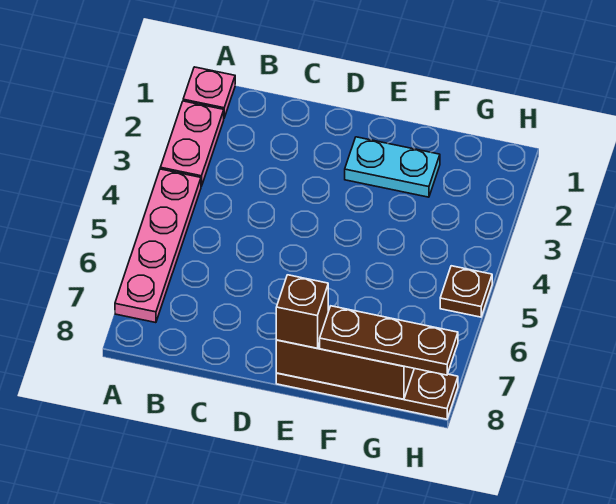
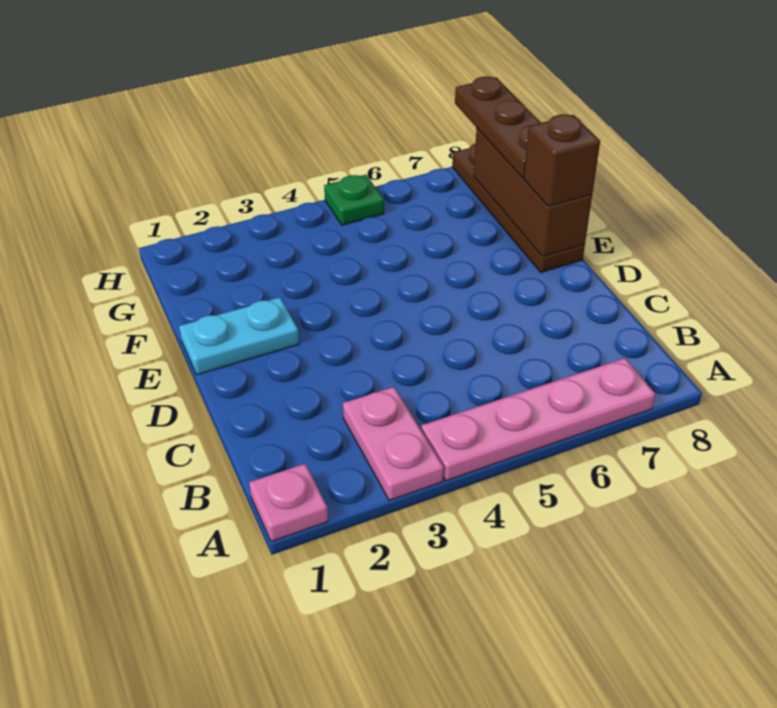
pink plate A2:A3 level 1 -> pink plate A3:B3 level 1
cyan plate E2:F2 level 1 -> cyan plate E1:E2 level 1
brown plate H5 level 1 -> green plate H5 level 1

